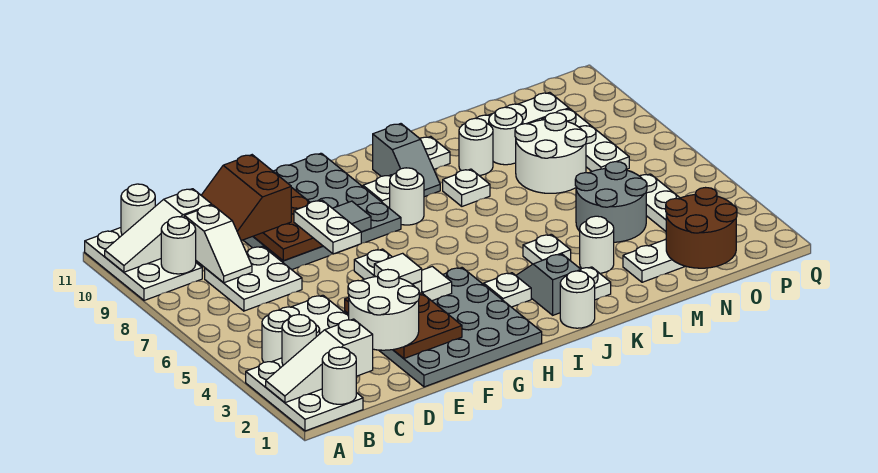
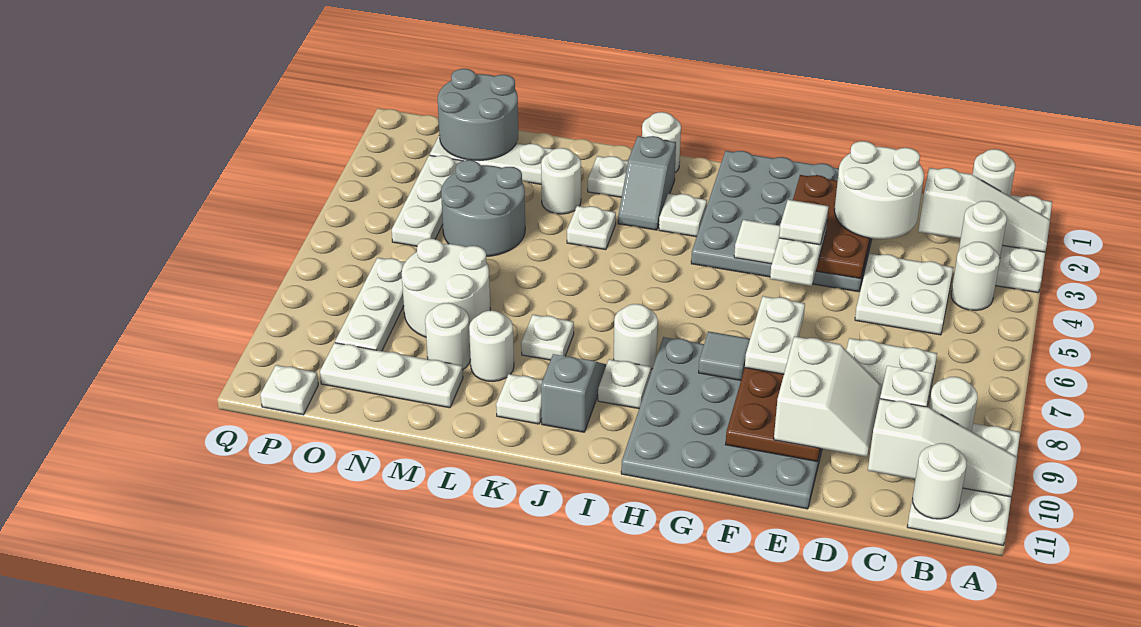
brown slope D9:E10 level 3 top E -> white slope D9:E10 level 3 top E
brown round brick N1:O2 level 2 -> grey round brick N1:O2 level 2
none -> white plate P11 level 1

